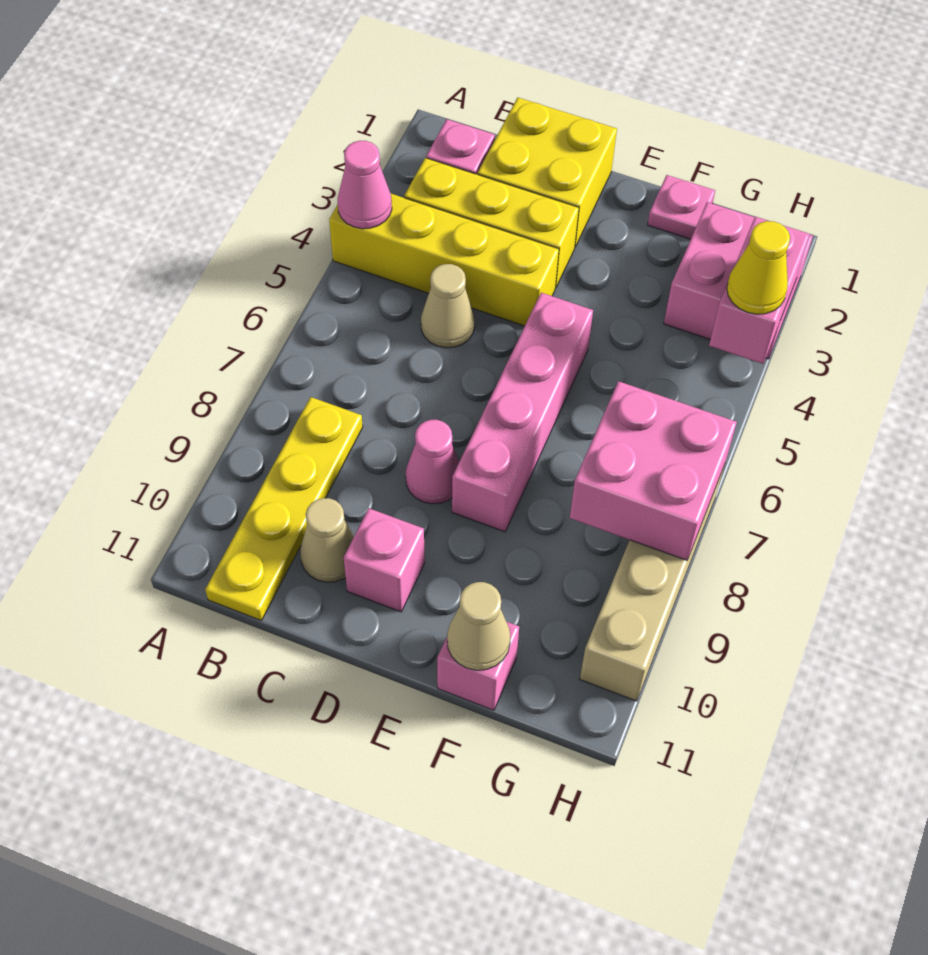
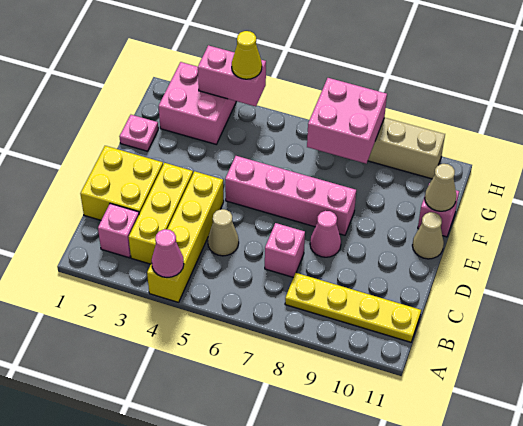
tan cone C10 level 1 -> tan cone E11 level 1
pink brick D10 level 1 -> pink brick C7 level 1

